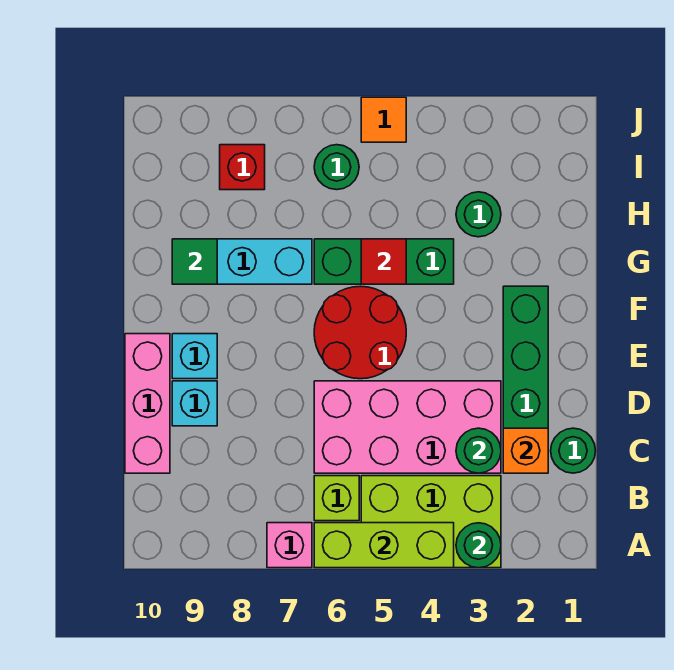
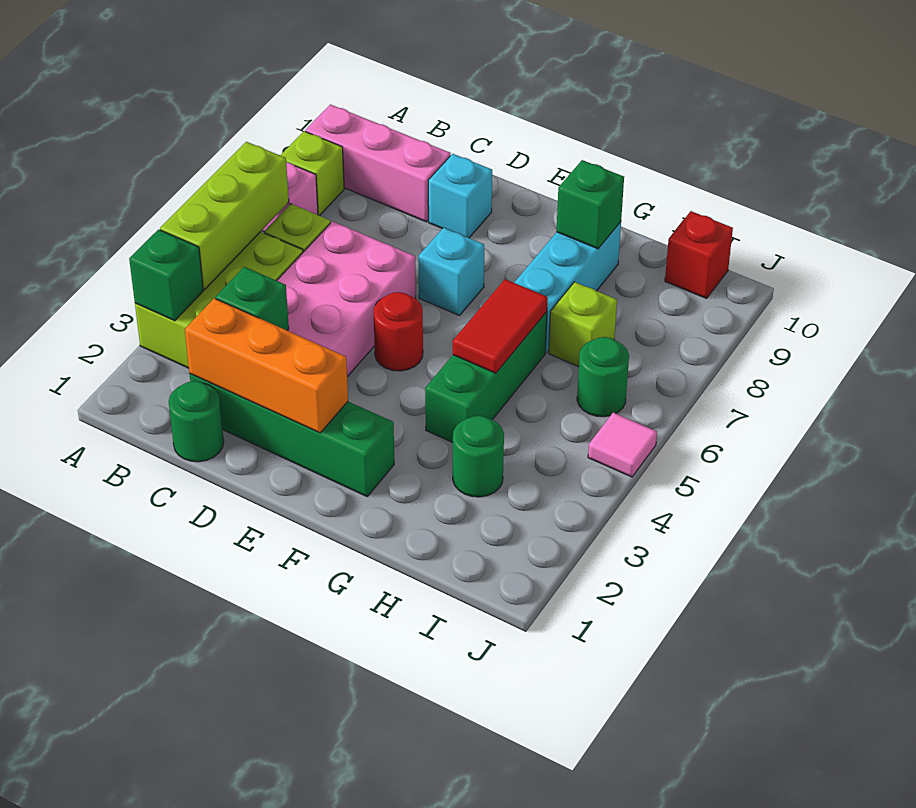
green round brick A3 level 2 -> green brick A3 level 2
none -> lime brick A8 level 1
orange brick C2 level 2 -> orange brick C2:E2 level 2
green round brick C3 level 2 -> green brick C3 level 2
pink brick C10:E10 level 1 -> pink brick A9:C9 level 1
red round brick E5:F6 level 1 -> red round brick E5 level 1
cyan brick E9 level 1 -> cyan brick E7 level 1
red tile G5 level 2 -> red tile G5:G6 level 2
green tile G9 level 2 -> green brick G9 level 2
none -> lime brick H7 level 1
red brick I8 level 1 -> red brick I10 level 1
orange tile J5 level 1 -> pink tile J5 level 1

